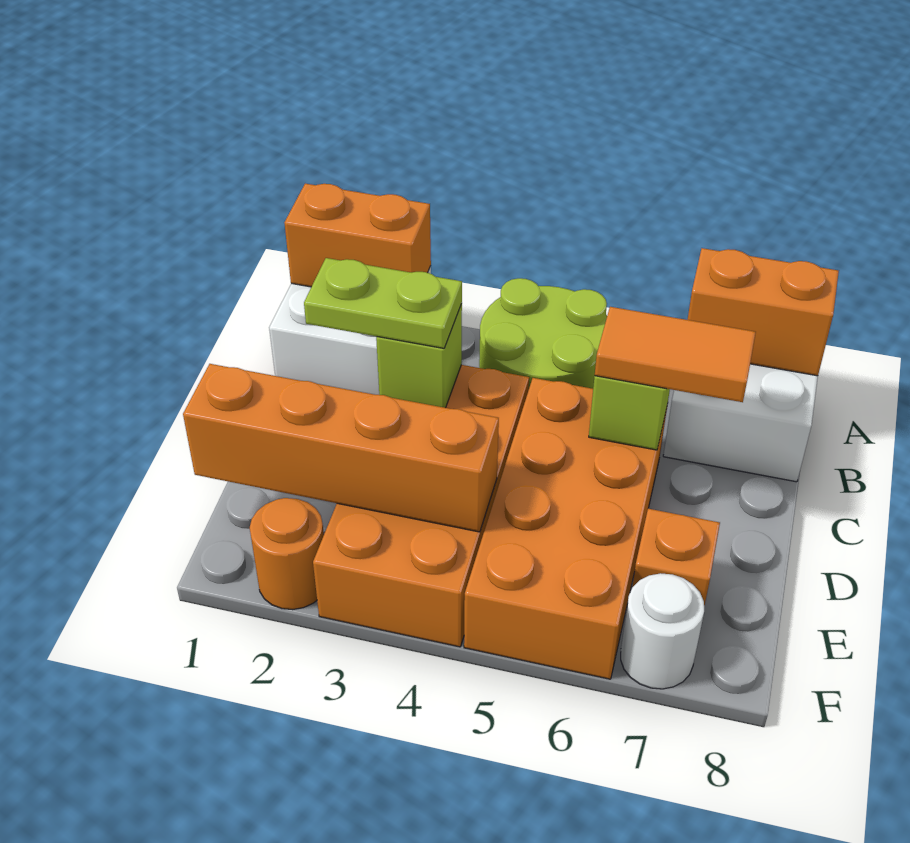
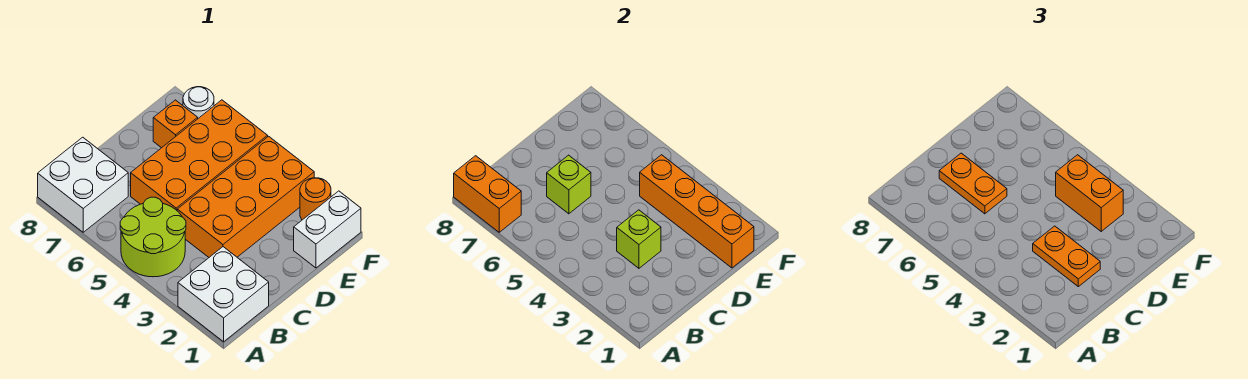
orange brick A1:A2 level 2 -> orange brick E3:E4 level 3
lime plate C2:C3 level 3 -> orange plate C2:C3 level 3
orange tile C6:C7 level 3 -> orange plate C6:C7 level 3
none -> white brick E1:F1 level 1

